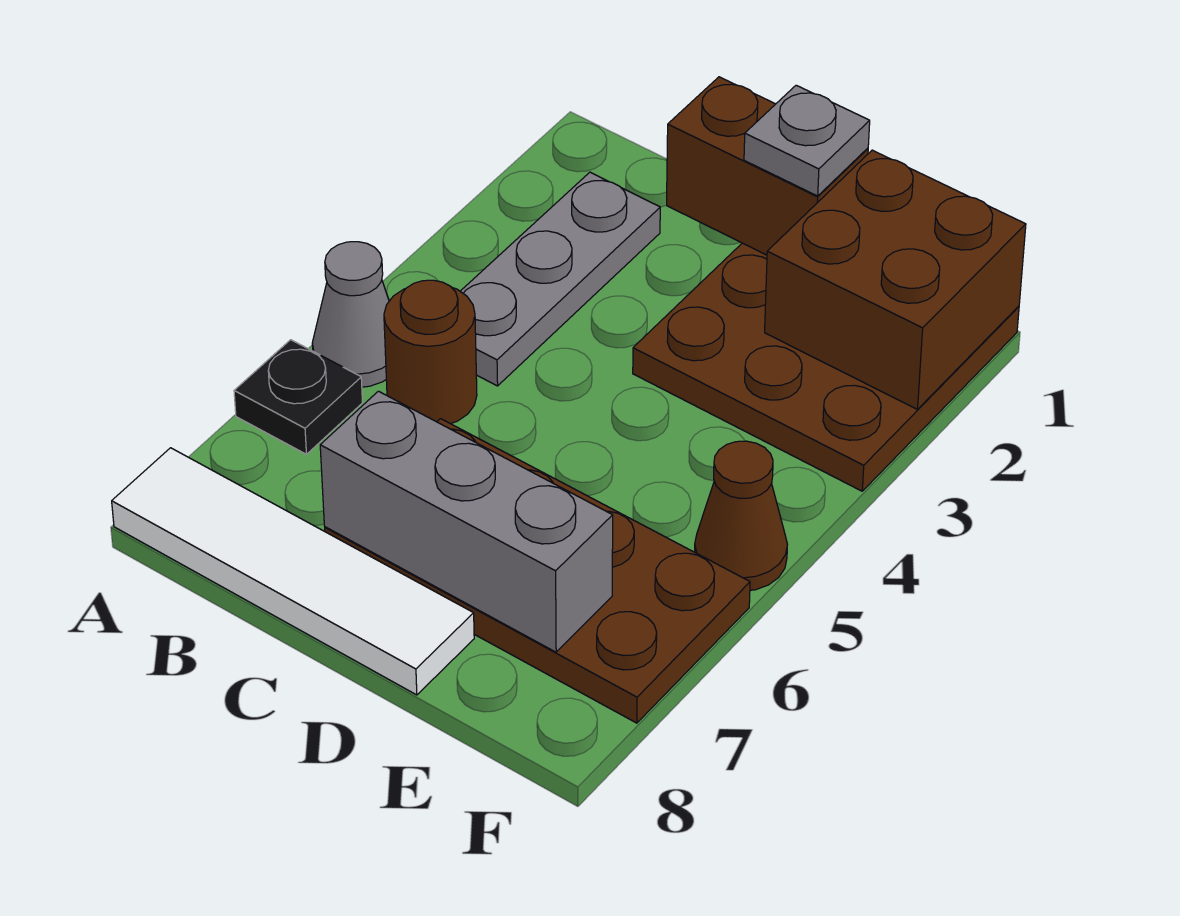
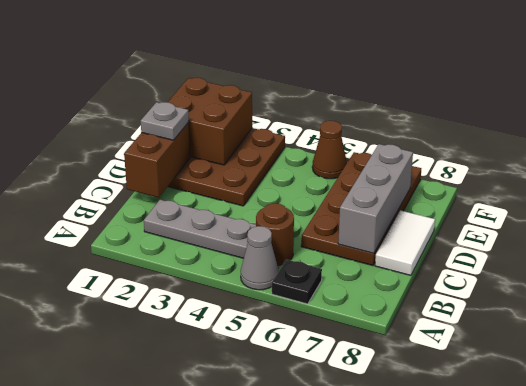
white tile A8:D8 level 1 -> white tile C8:D8 level 1

